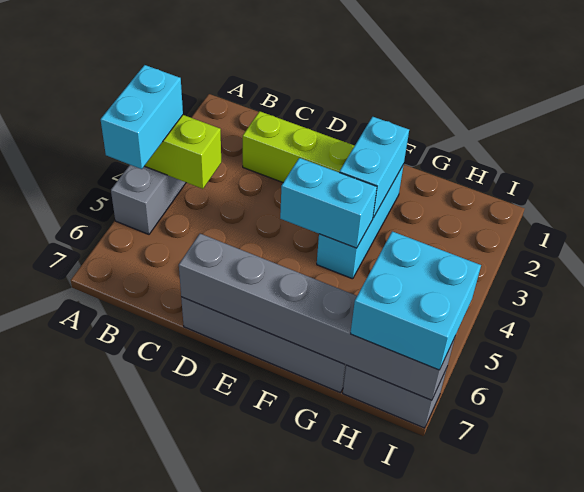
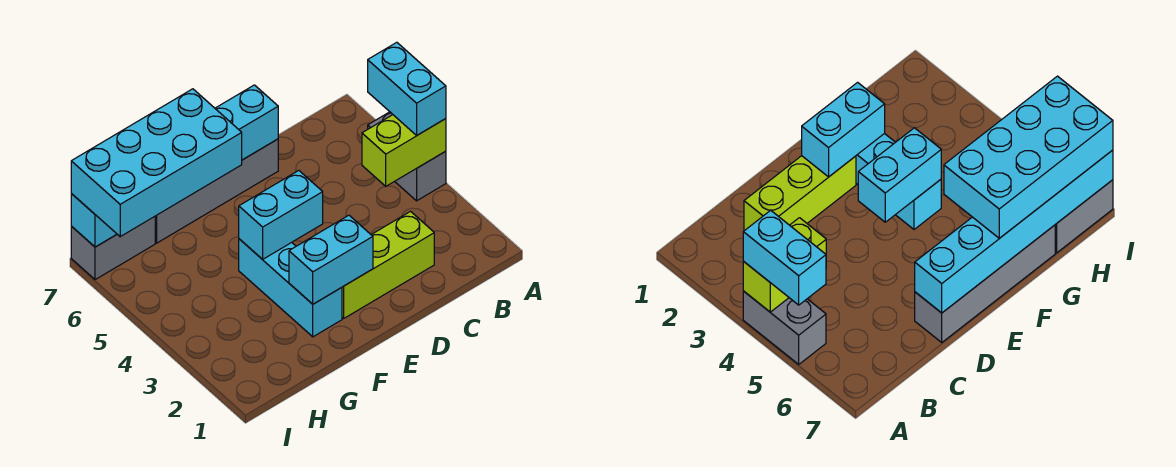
grey brick D7:I7 level 2 -> cyan brick D7:I7 level 2
cyan brick F2:F3 level 2 -> cyan brick E2:F2 level 2
cyan brick H6:I7 level 3 -> cyan brick F6:I7 level 3

